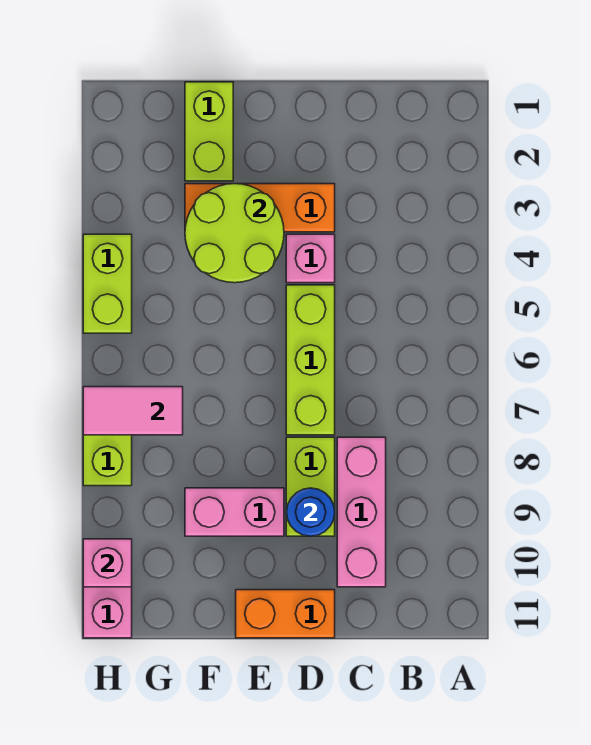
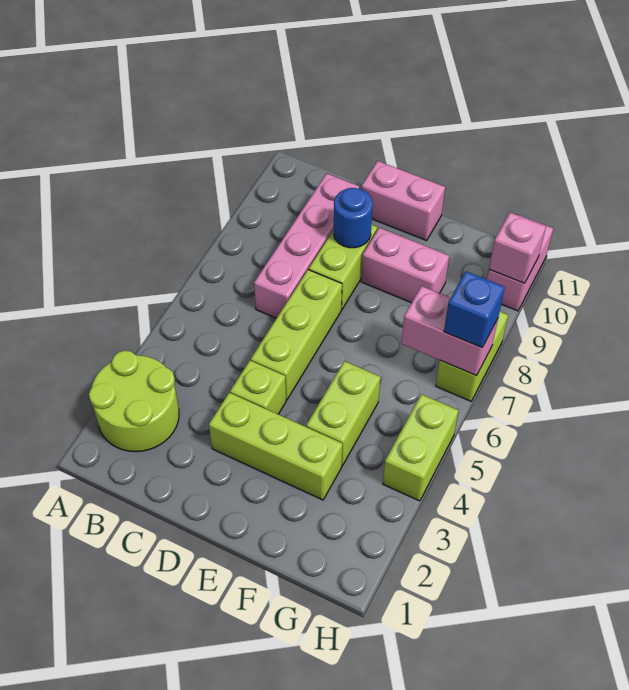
pink brick C8:C10 level 1 -> pink brick C7:C10 level 1
orange brick D3:F3 level 1 -> lime brick D3:F3 level 1
pink brick D4 level 1 -> lime brick D4 level 1
orange brick D11:E11 level 1 -> pink brick D11:E11 level 1
lime round brick E3:F4 level 2 -> lime round brick A2:B3 level 1
lime brick F1:F2 level 1 -> lime brick F4:F5 level 1
pink tile G7:H7 level 2 -> pink brick G7:H7 level 2
none -> blue brick H7 level 3

